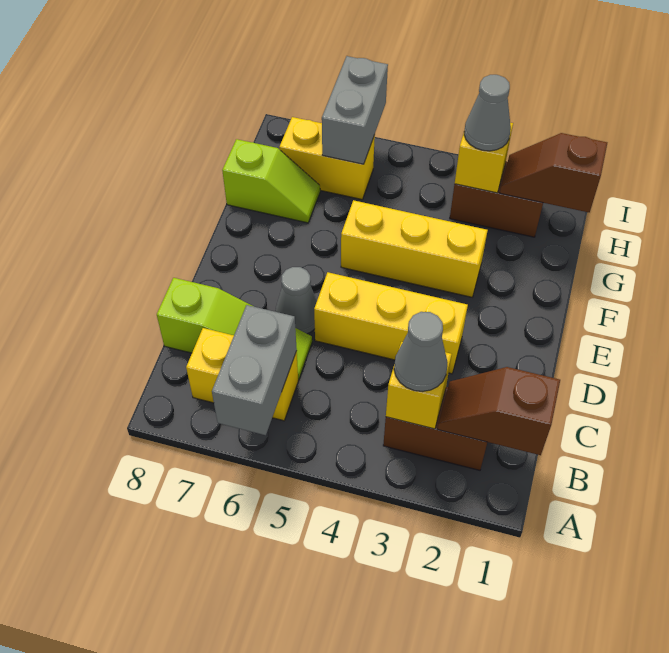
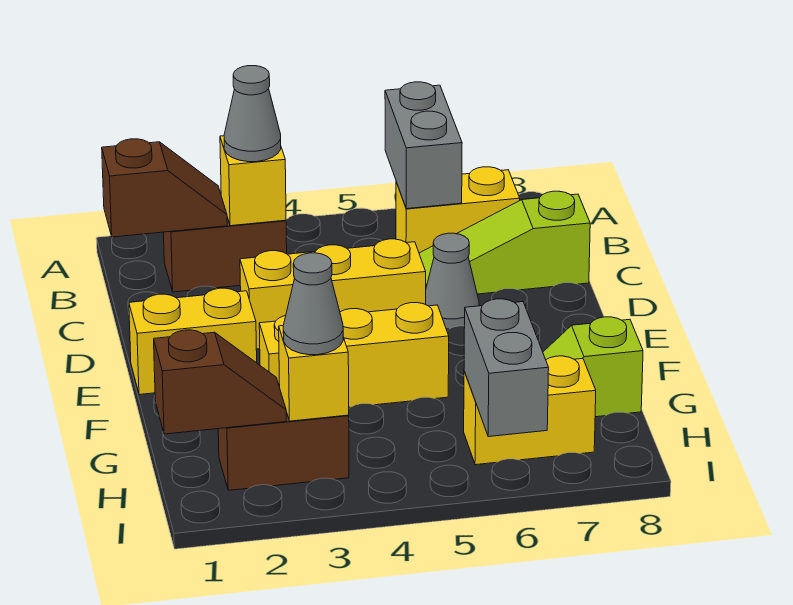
none -> yellow brick E1:E2 level 1

